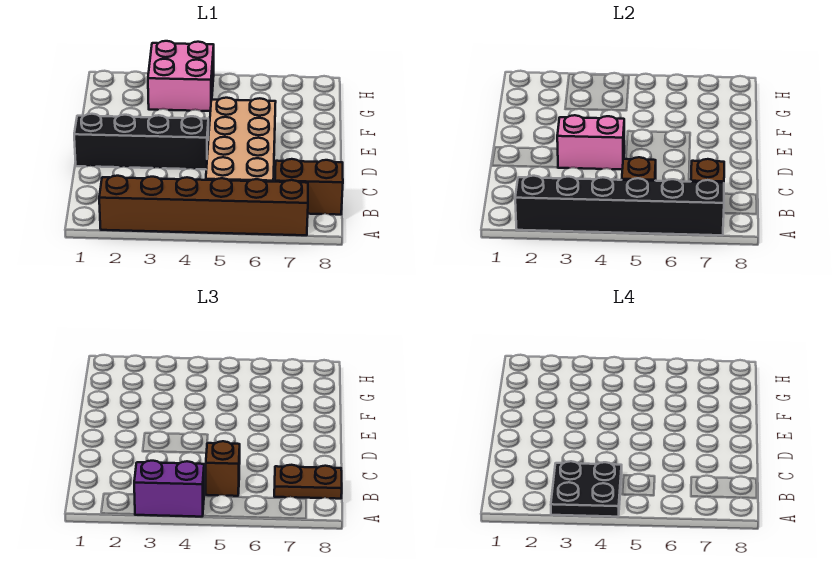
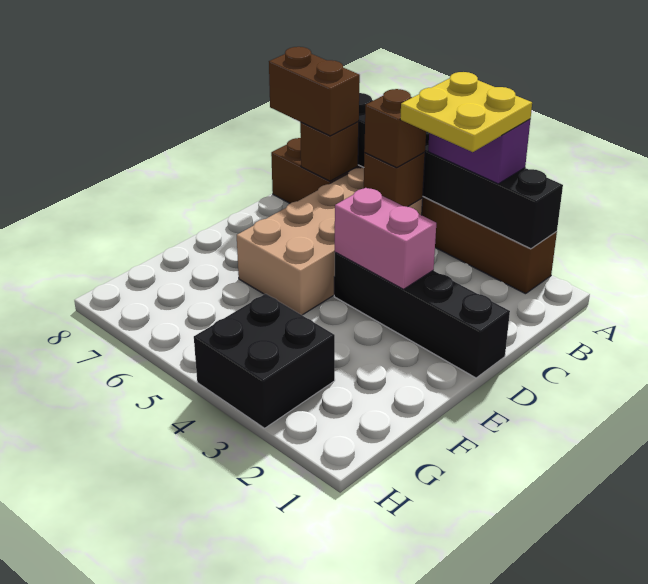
black plate A3:B4 level 4 -> yellow plate A3:B4 level 4
brown plate B7:B8 level 3 -> brown brick B7:B8 level 3
pink brick G3:H4 level 1 -> black brick G3:H4 level 1

